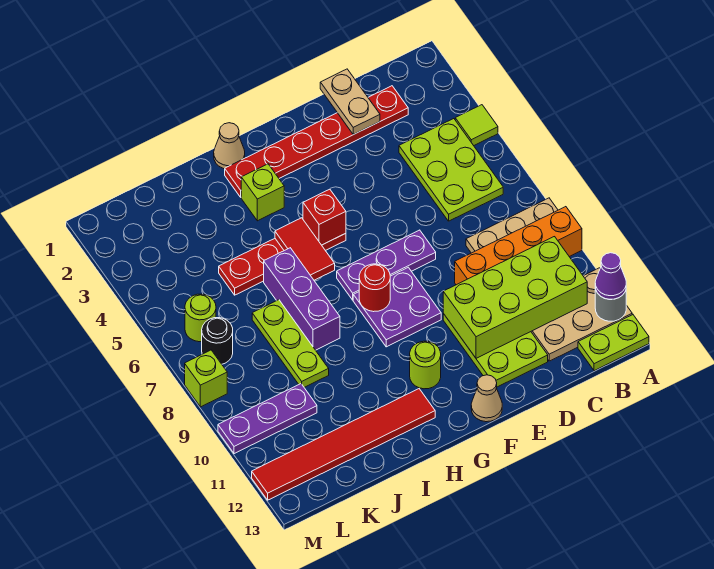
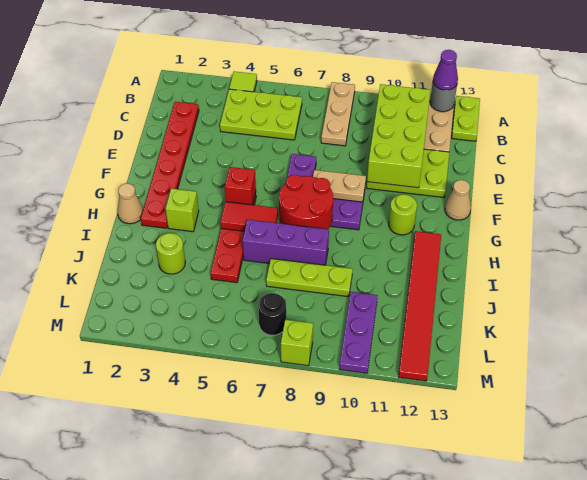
orange brick A9:D9 level 1 -> none
tan plate D1:D2 level 2 -> tan plate F8:F9 level 2
red round brick G8 level 2 -> red round brick G7:H8 level 2
lime round brick L6 level 1 -> lime round brick J3 level 1

